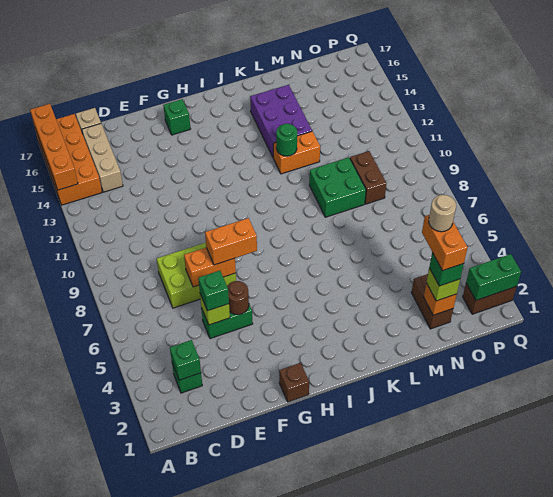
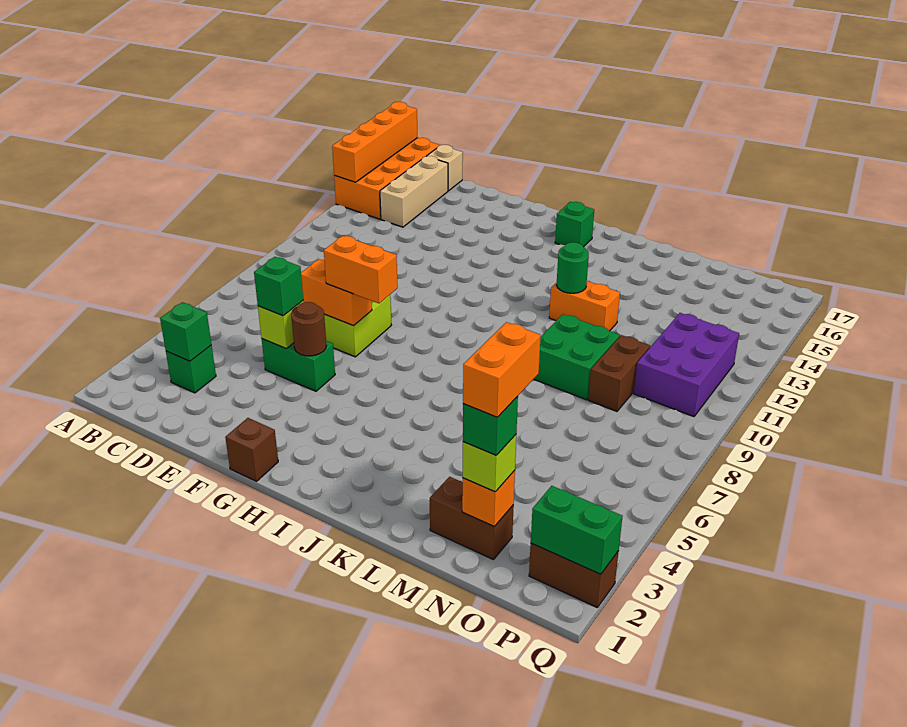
green brick G16 level 1 -> green brick I16 level 1
purple brick K13:L15 level 1 -> purple brick O10:P12 level 1
brown brick N2:N3 level 1 -> brown brick M2:N2 level 1
tan round brick N3 level 6 -> none

